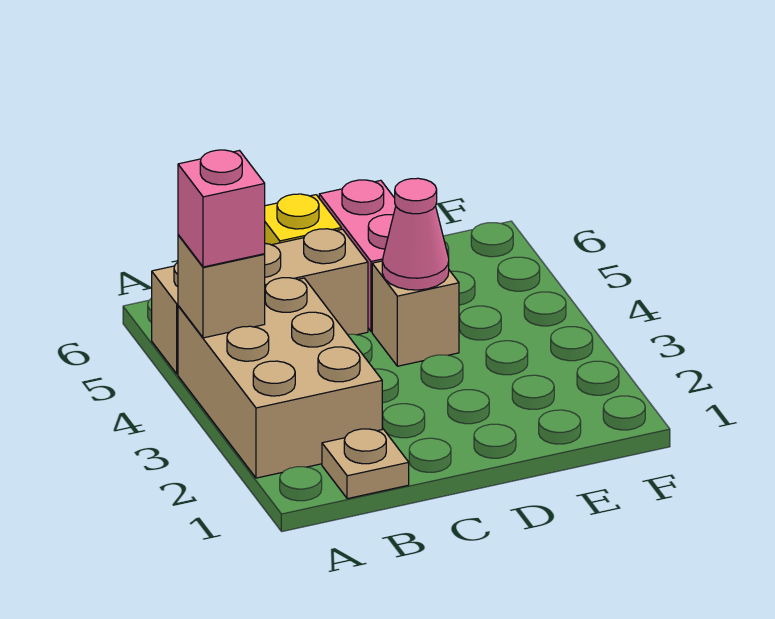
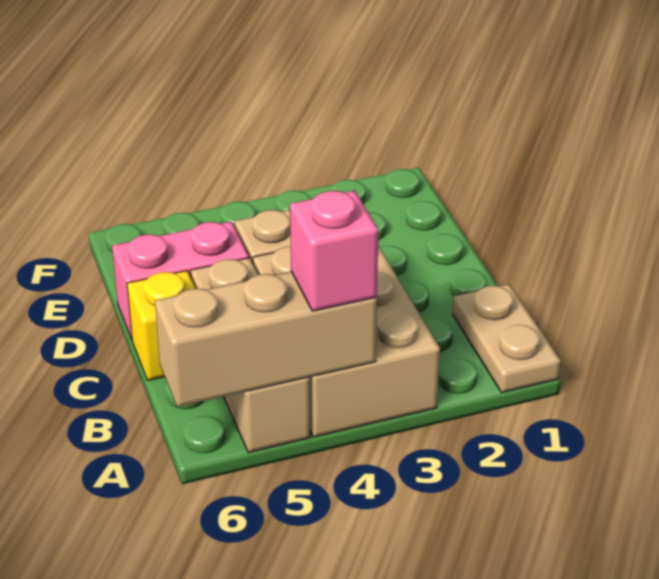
tan brick A2:B4 level 1 -> tan brick A3:C4 level 1
tan brick A4 level 2 -> tan brick A4:A6 level 2
tan plate B1 level 1 -> tan plate A1:B1 level 1
pink cone D4 level 2 -> none

